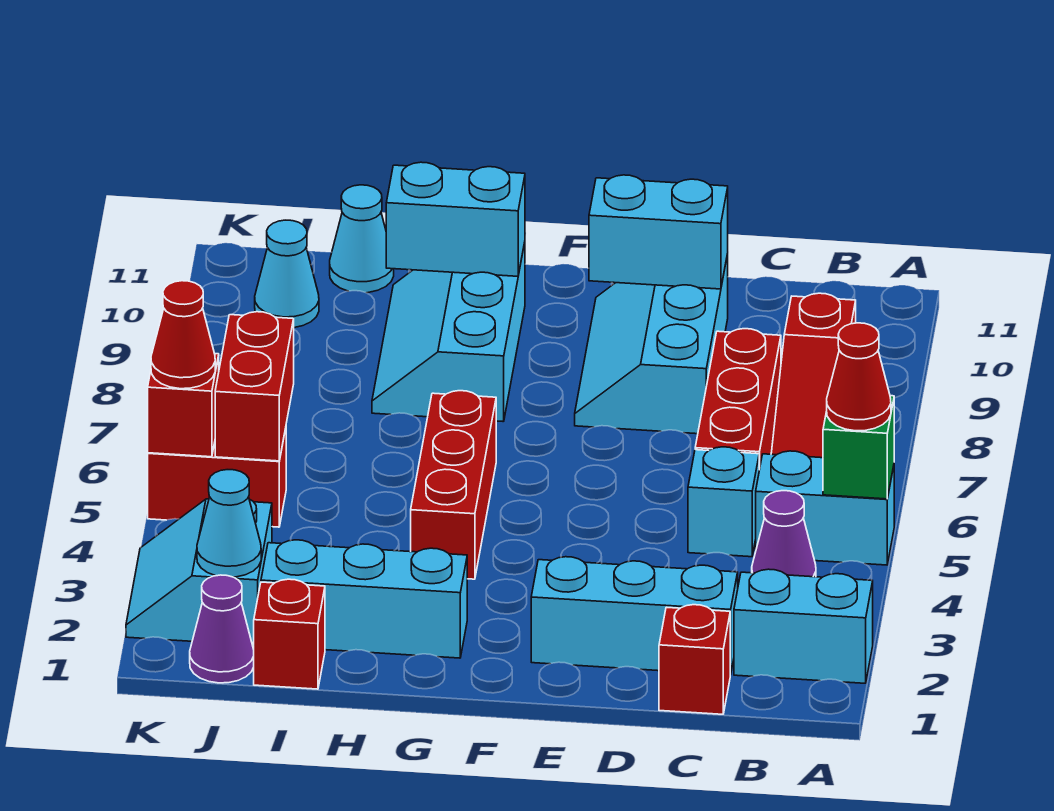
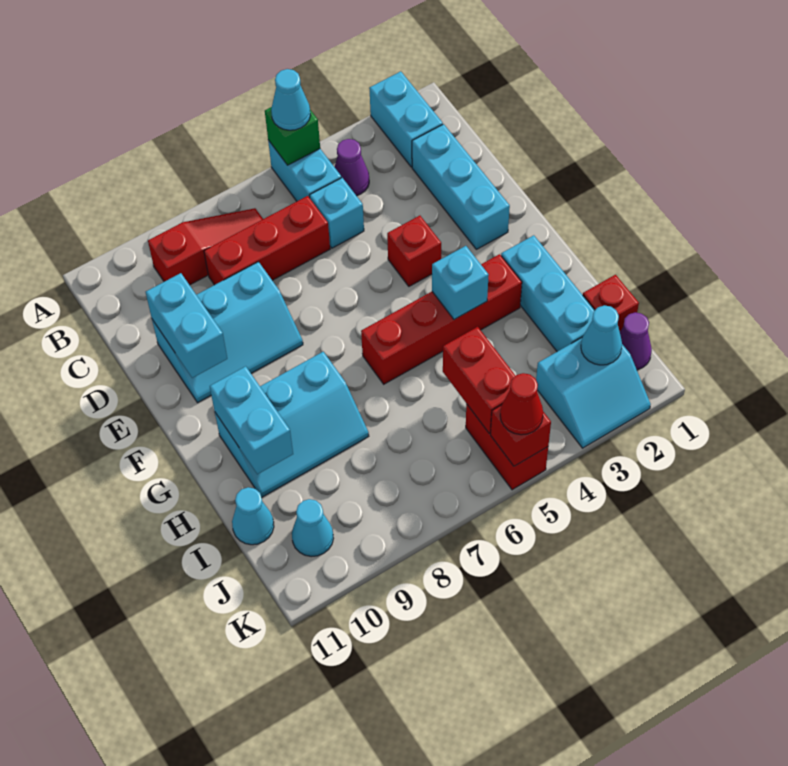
red cone A5 level 3 -> cyan cone A5 level 3
red brick C1 level 1 -> red brick E4 level 1
red brick G4:G6 level 1 -> red brick G3:G6 level 1
none -> cyan brick G4 level 2
red brick J5:J6 level 2 -> red brick I5:J5 level 2

